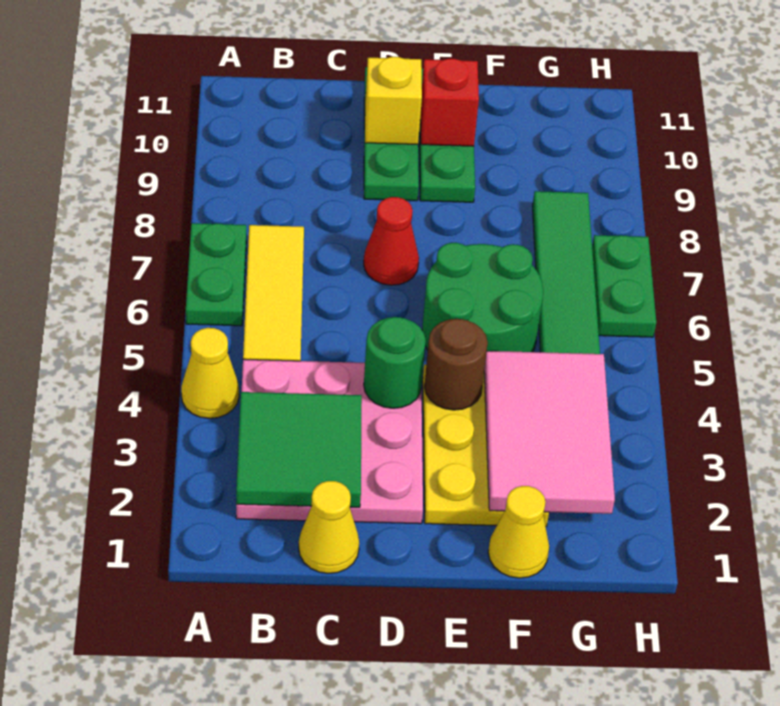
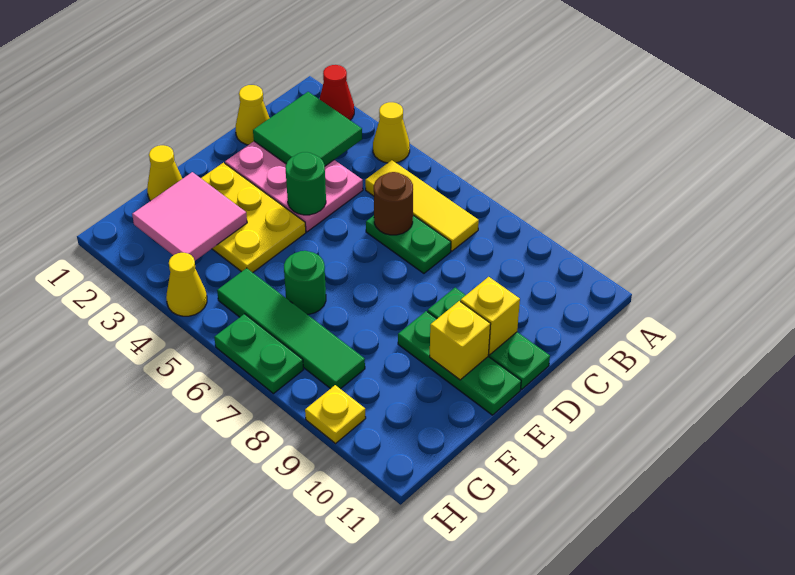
green plate A6:A7 level 1 -> green plate C6:C7 level 1
pink plate B2:D4 level 1 -> pink plate C2:D4 level 1
red cone D7 level 1 -> red cone A2 level 1
brown round brick E4 level 2 -> brown round brick C6 level 2
green round brick E5:F6 level 1 -> green round brick F6 level 1
red brick E10 level 2 -> yellow brick E10 level 2
pink tile F2:G4 level 2 -> pink tile F2:G3 level 2
none -> yellow cone H4 level 1
none -> yellow plate H9 level 1

